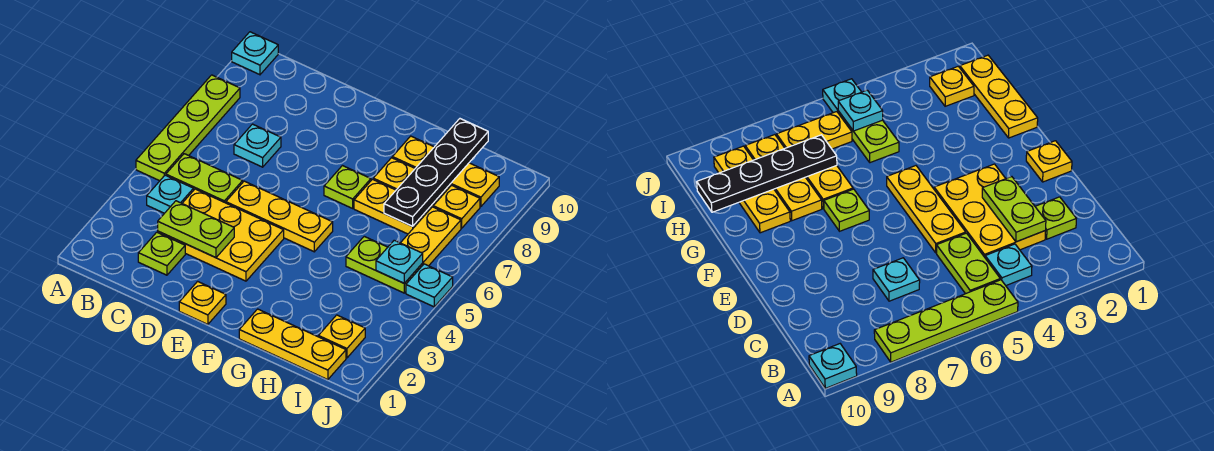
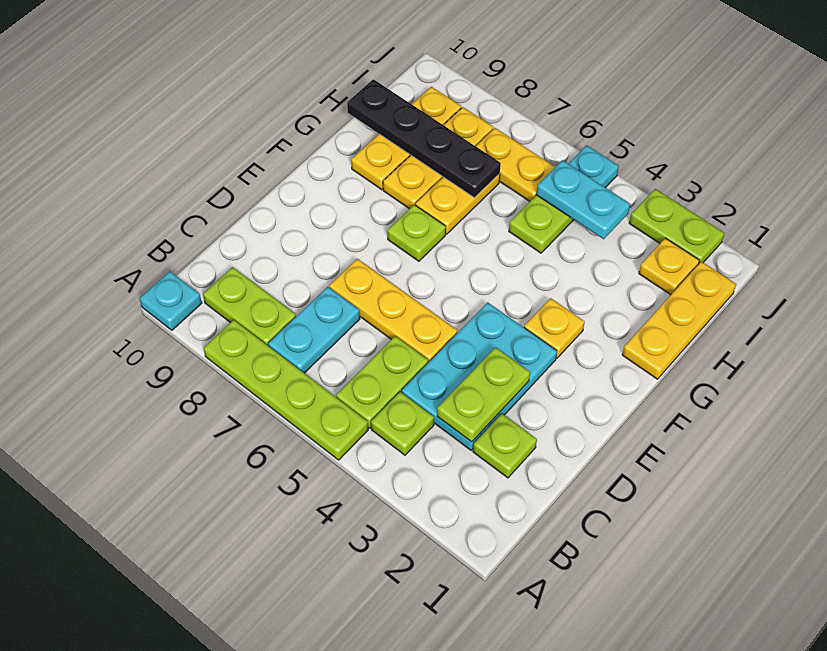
cyan plate B4 level 1 -> lime plate B4 level 1
none -> lime plate B8:B9 level 1
yellow plate C3:E4 level 1 -> cyan plate C3:E4 level 1
cyan plate C7 level 1 -> cyan plate B7:C7 level 1
yellow plate D5:F5 level 1 -> yellow plate D5:D7 level 1
yellow plate E1 level 1 -> yellow plate F3 level 1
cyan plate I5 level 2 -> cyan plate I4:I5 level 2
none -> lime plate J2:J3 level 1

